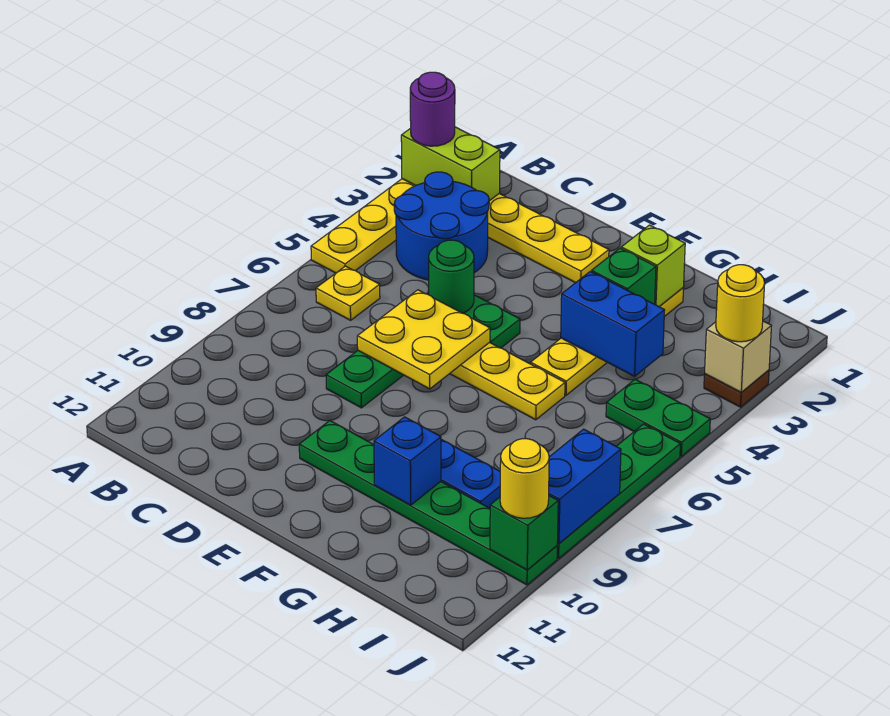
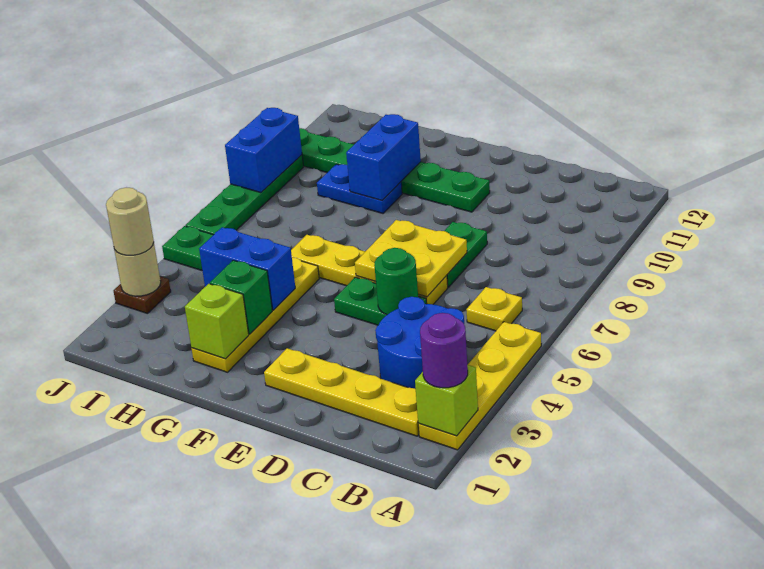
lime brick A2:B2 level 2 -> lime brick A2 level 2
blue brick G10 level 2 -> blue brick G9:G10 level 2
tan brick J3 level 2 -> tan round brick J3 level 2
yellow round brick J3 level 3 -> tan round brick J3 level 3
green brick J10 level 2 -> none
yellow round brick J10 level 3 -> none

